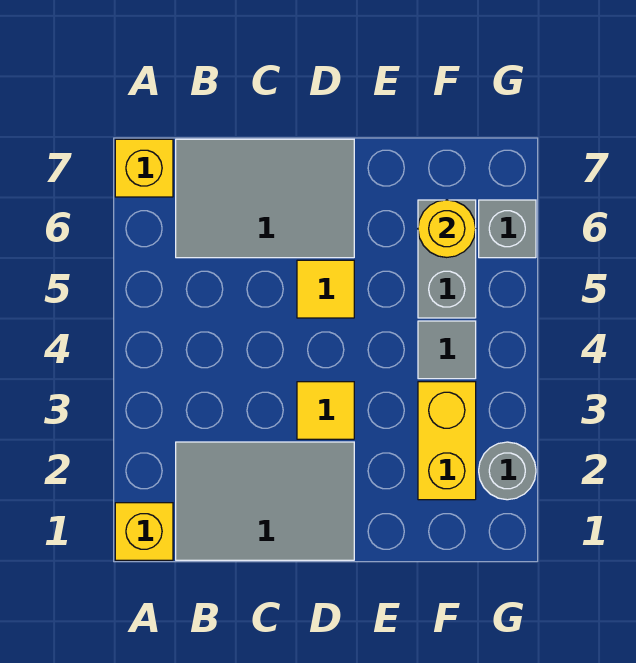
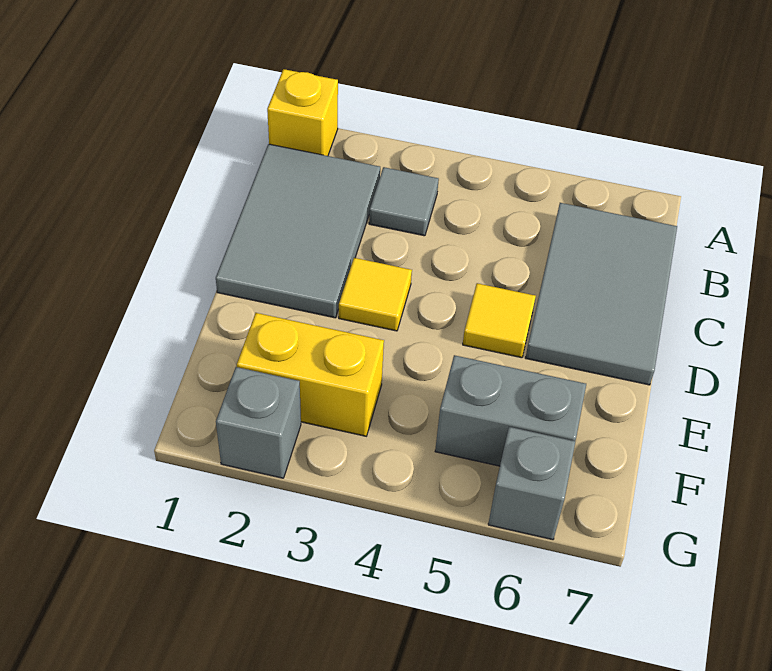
yellow brick A7 level 1 -> none
grey tile F4 level 1 -> grey tile B3 level 1
yellow round brick F6 level 2 -> none
grey round brick G2 level 1 -> grey brick G2 level 1

